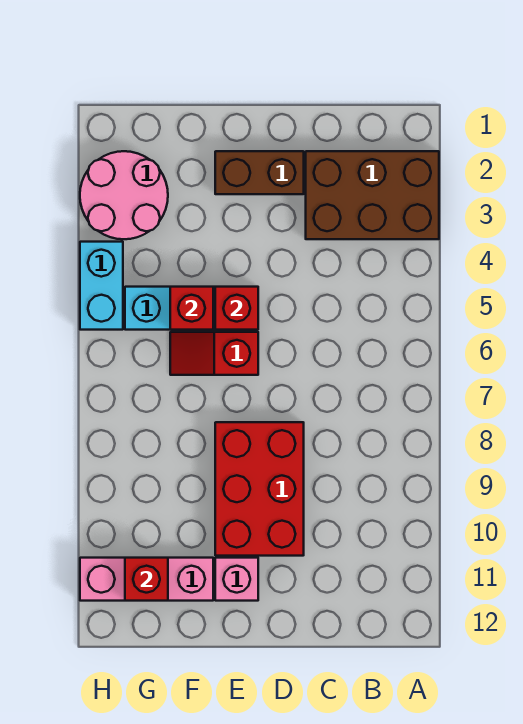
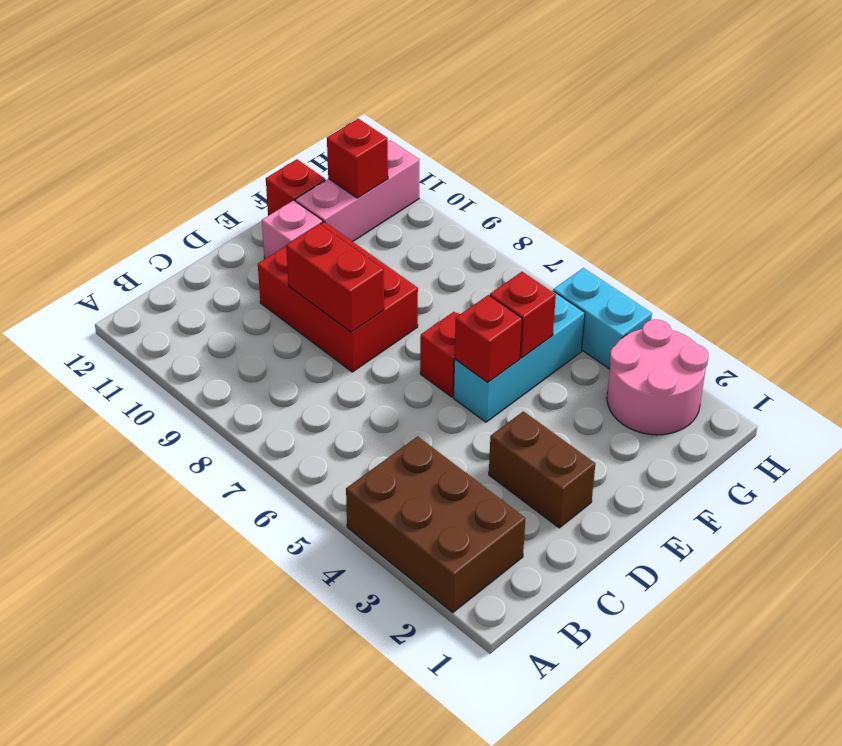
brown brick A2:C3 level 1 -> brown brick A2:B4 level 1
brown brick D2:E2 level 1 -> brown brick D2:D3 level 1
none -> red brick D8:D9 level 2
none -> red brick F12 level 1

